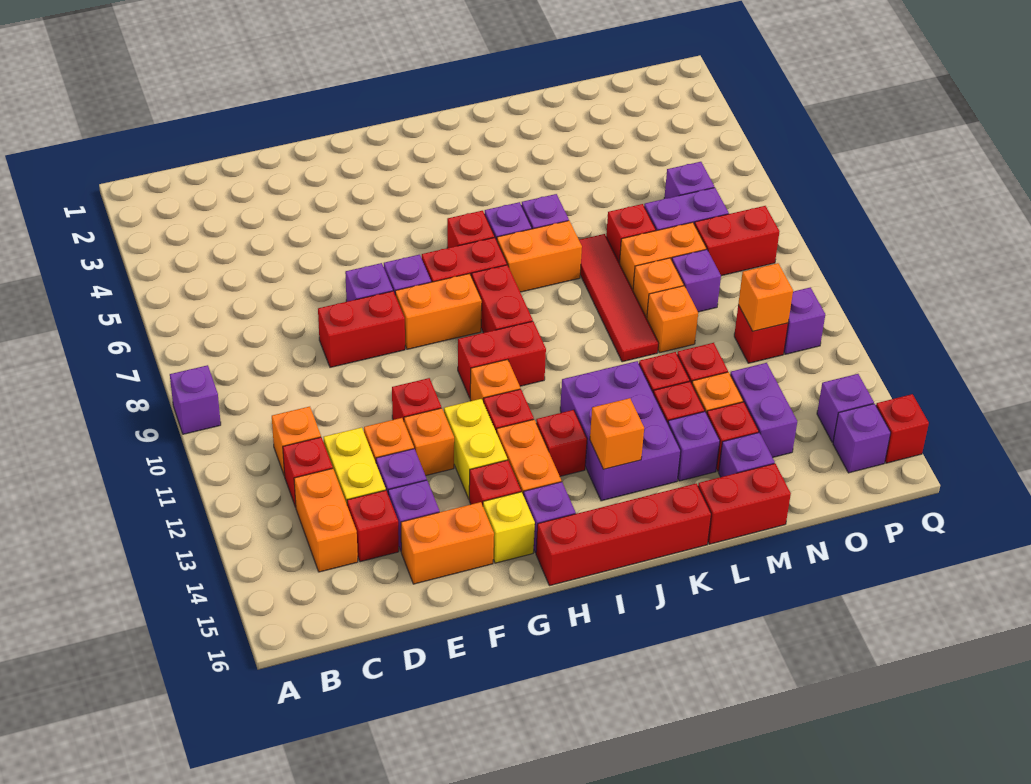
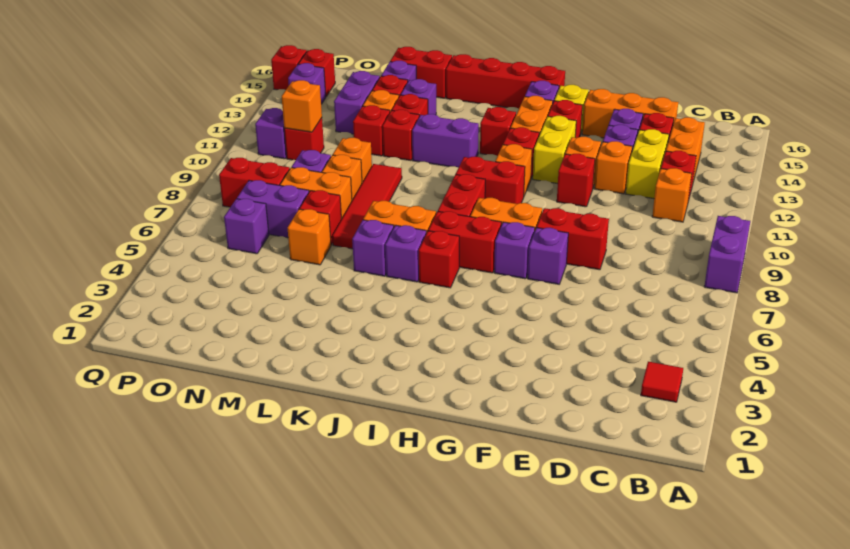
purple brick A9 level 1 -> purple brick A8:A9 level 1
none -> red tile B3 level 1
orange brick E15:F15 level 1 -> orange brick D15:F15 level 1
purple brick J12:K14 level 1 -> purple brick J12:K12 level 1
orange brick J14 level 2 -> orange brick M6 level 1
purple brick P15 level 1 -> red brick P15 level 1

